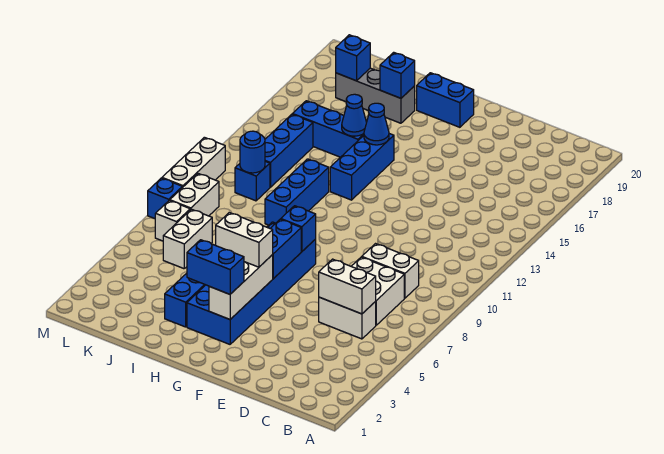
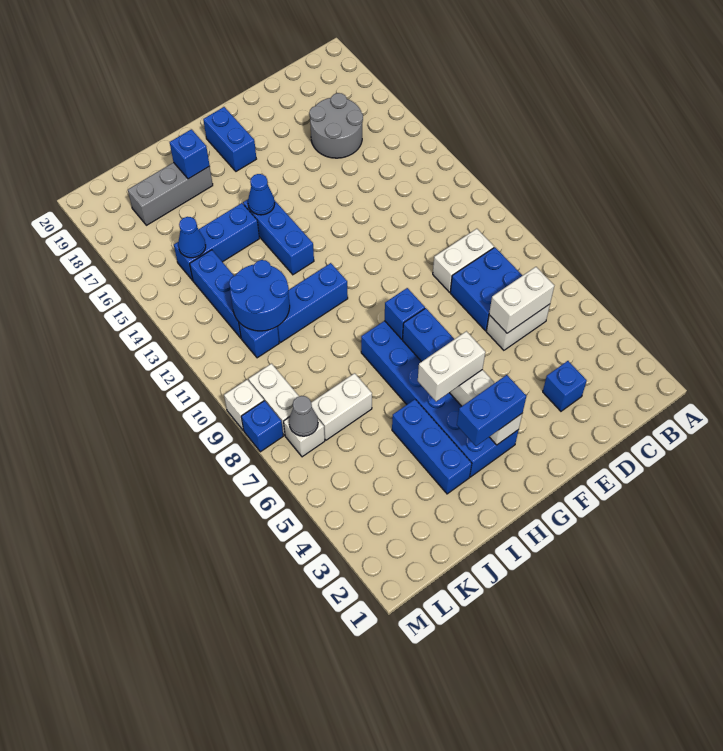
white brick C7:D8 level 1 -> blue brick C7:D8 level 1
none -> grey round brick C16:D17 level 1
blue brick G19:H19 level 1 -> blue brick G18:G19 level 1
blue brick I10:I12 level 1 -> blue brick H11:J11 level 1
blue cone I15 level 2 -> blue cone K15 level 2
white brick K6:K7 level 1 -> white brick J7:K7 level 1
blue round brick K11 level 2 -> blue round brick J11:K12 level 2
blue brick K18 level 2 -> blue brick D3 level 1
none -> grey cone L7 level 2
white brick M9:M11 level 1 -> white brick M9 level 1

